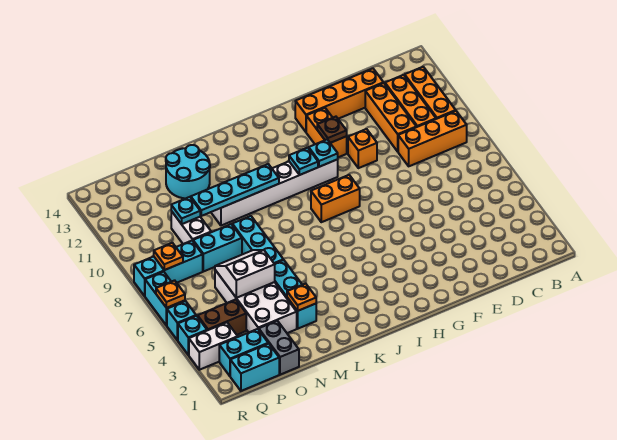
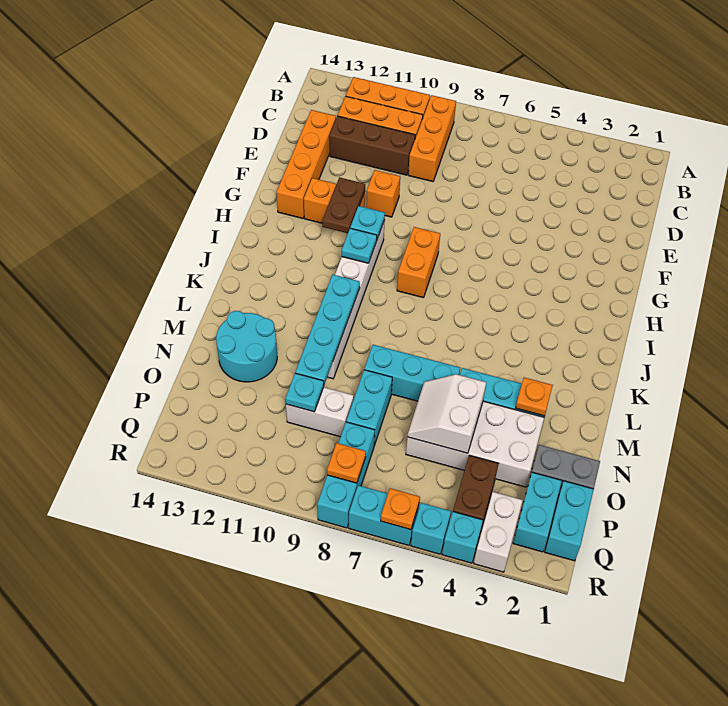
orange brick D10:D12 level 1 -> brown brick D10:D12 level 1
brown plate G11 level 2 -> brown plate G11:H11 level 2

